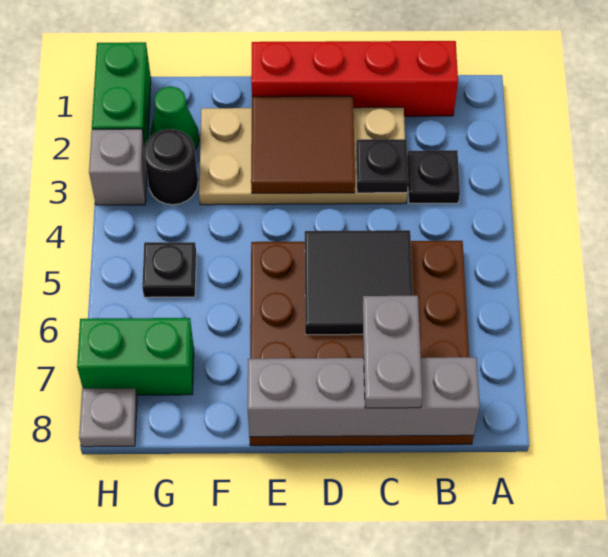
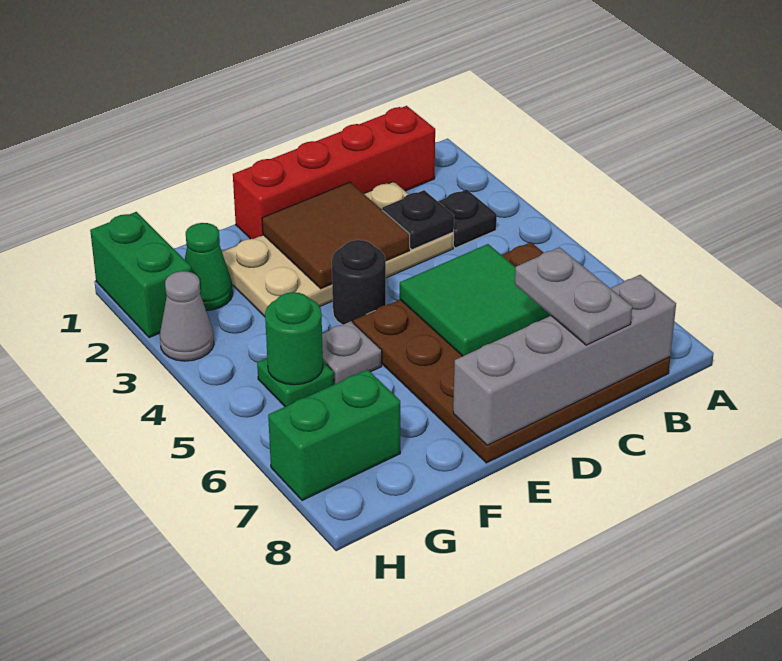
black tile C5:D6 level 2 -> green tile C5:D6 level 2
black round brick G3 level 1 -> black round brick E4 level 1
black plate G5 level 1 -> green plate G5 level 1
none -> green round brick G5 level 2
grey brick H3 level 1 -> grey cone H3 level 1
grey plate H8 level 1 -> grey plate F5 level 1

